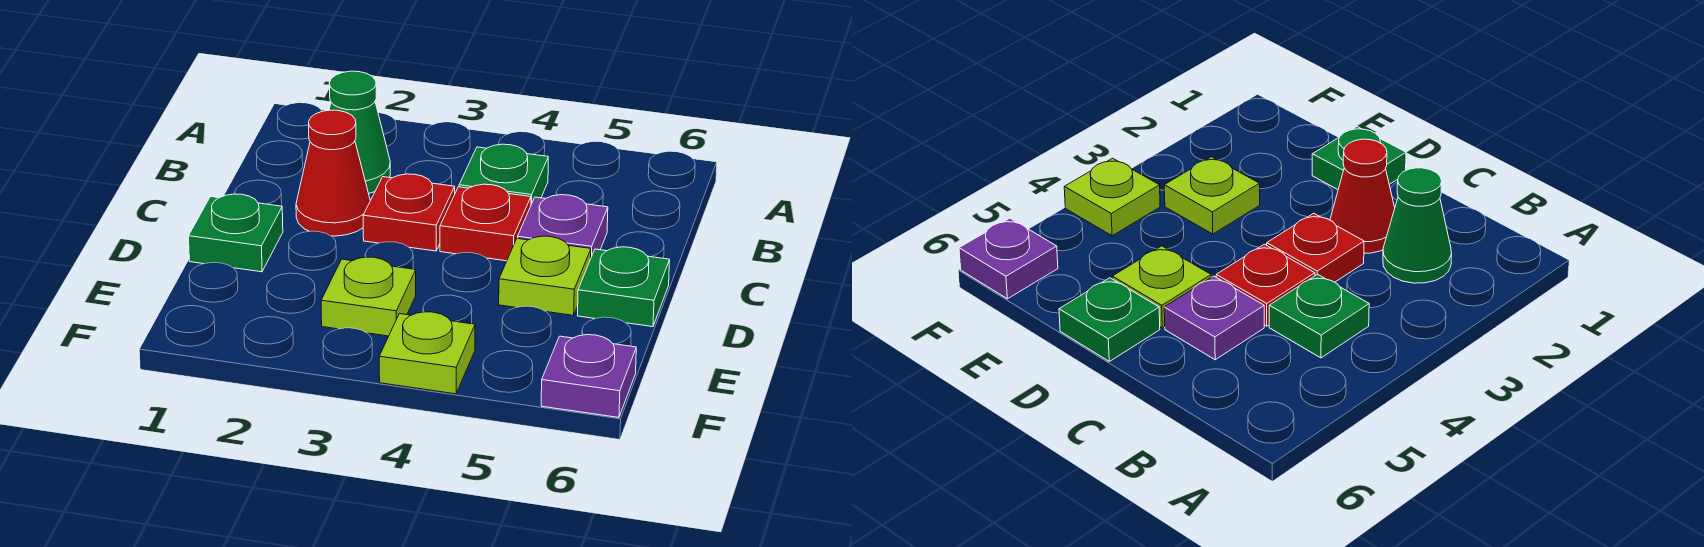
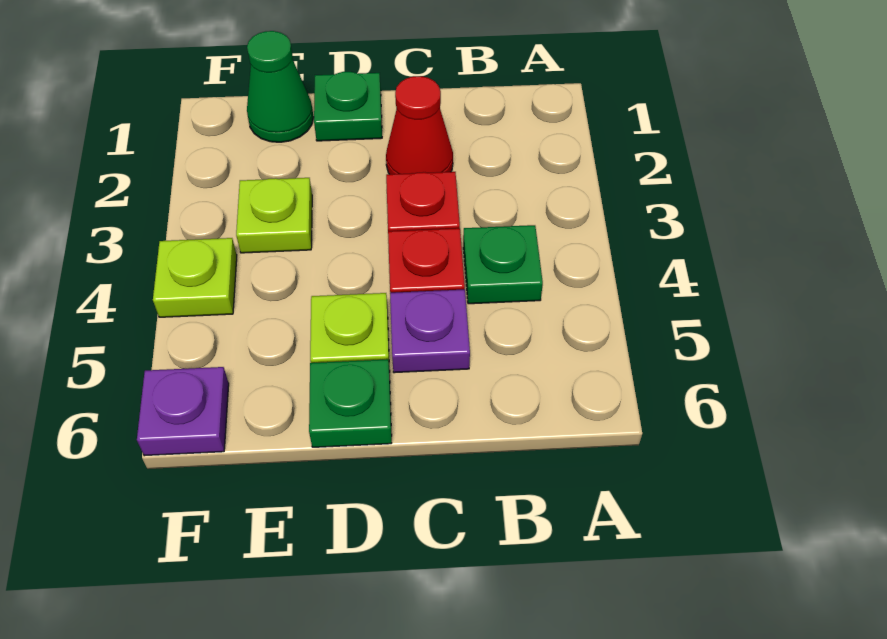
green cone B2 level 1 -> green cone E1 level 1

